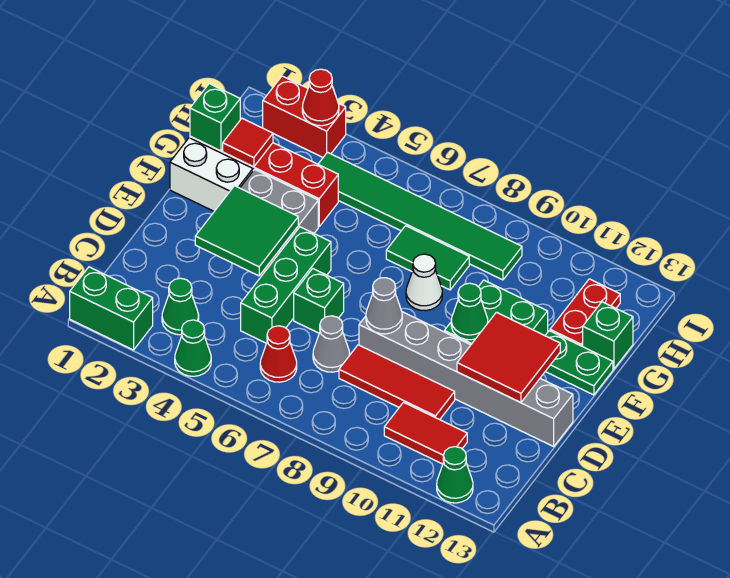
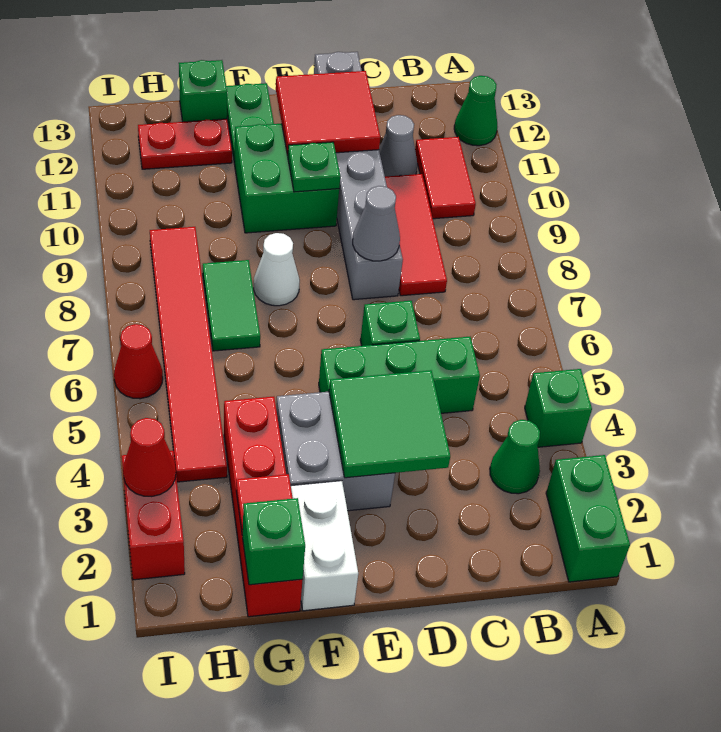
green cone A4 level 1 -> green brick A4 level 1
red cone B6 level 1 -> red cone I6 level 1
grey cone C7 level 1 -> grey cone C11 level 1
green cone E10 level 2 -> green plate E10 level 2
green tile H4:H9 level 1 -> red tile H4:H9 level 1

